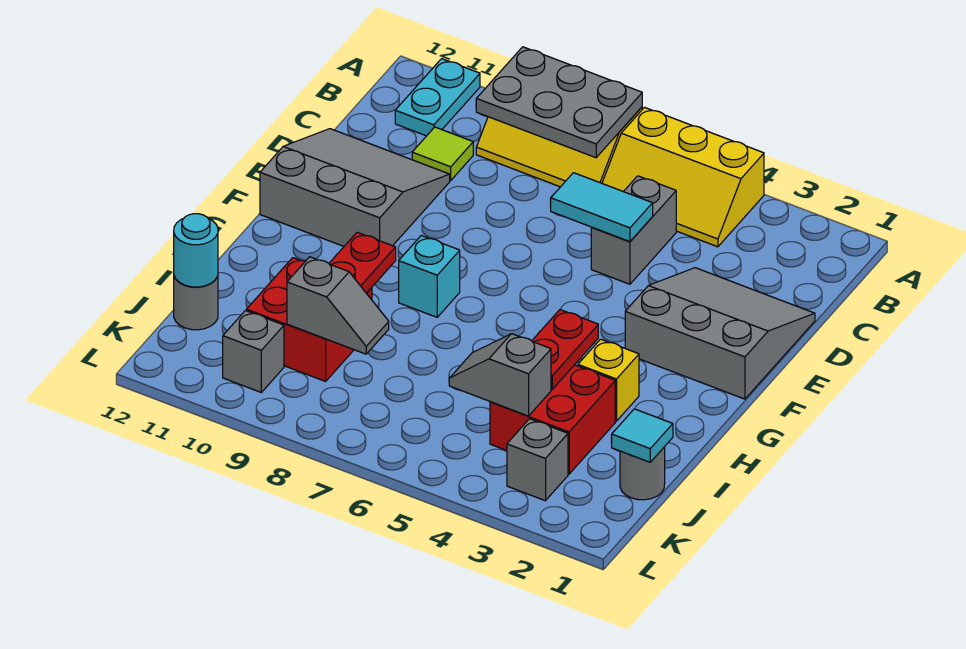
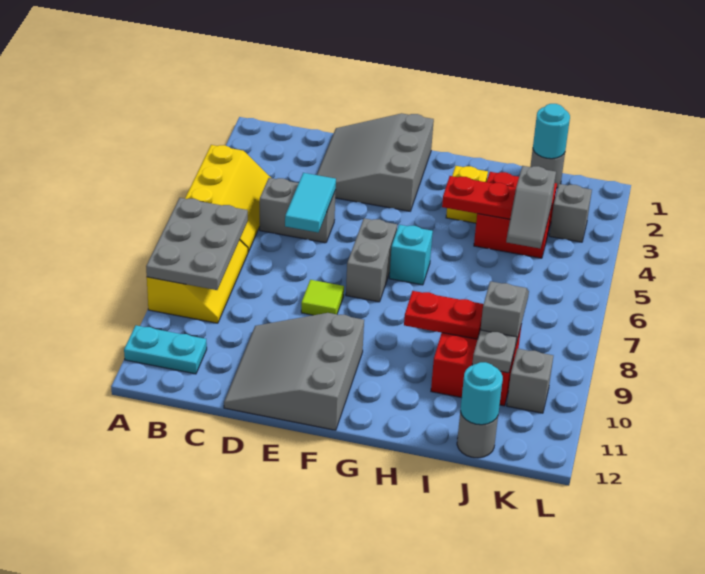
lime tile C10 level 1 -> lime tile E8 level 1
none -> grey brick F6:F7 level 1
cyan brick G8 level 1 -> cyan brick G6 level 1
cyan tile J1 level 2 -> cyan round brick J1 level 2
none -> grey plate J10 level 2

